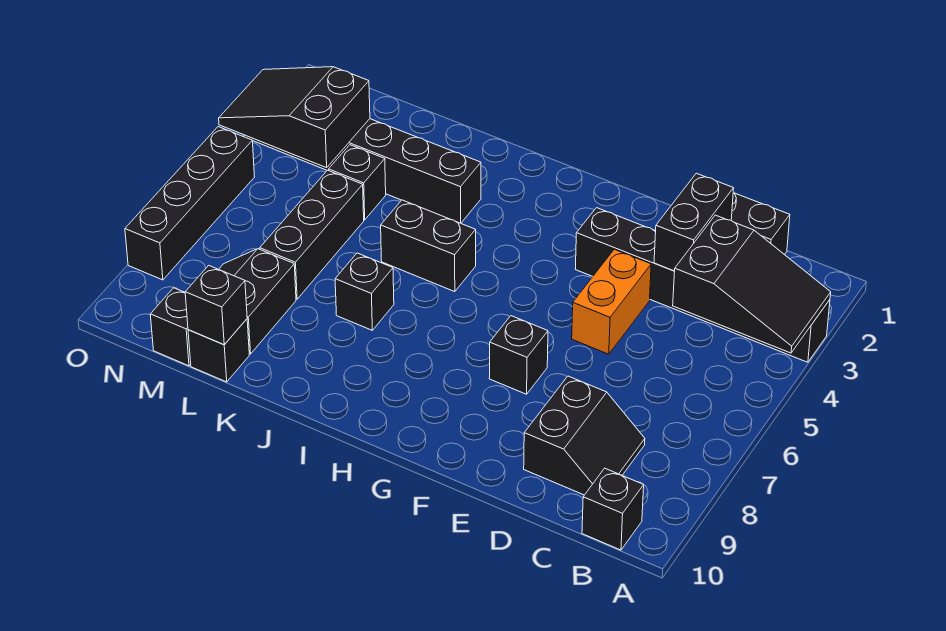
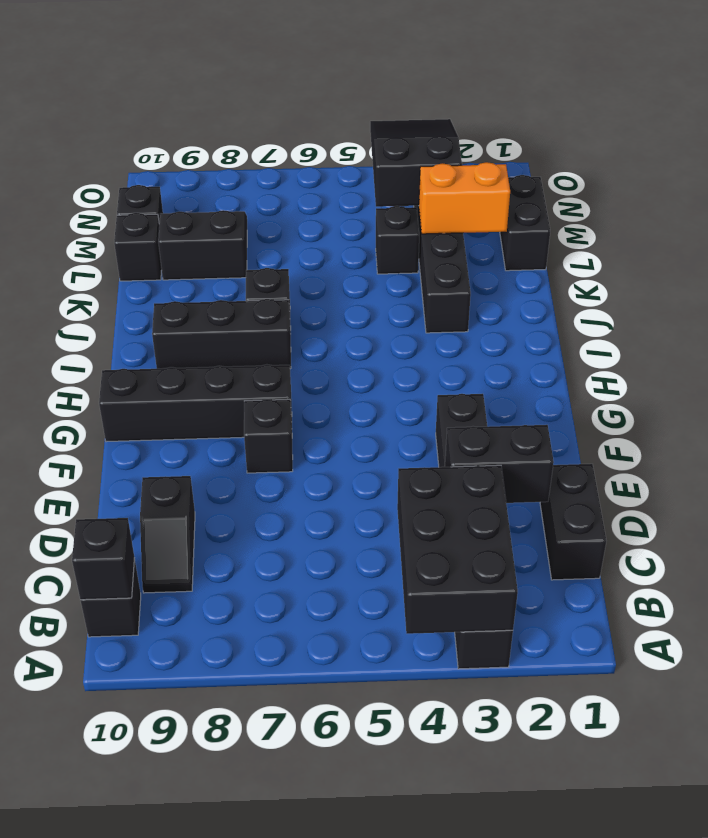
black slope A3:C4 level 2 top C -> black brick A3:C4 level 2
black slope C8:D9 level 1 top D -> black slope C9:D9 level 1 top D
orange brick E4:E5 level 1 -> orange brick L2:L3 level 2
black brick I5:J5 level 1 -> black brick L1:M1 level 1
black brick L5:L7 level 1 -> black brick I7:I9 level 1
black brick L10 level 2 -> black brick B10 level 2
black brick O5:O8 level 1 -> black brick G7:G10 level 1

